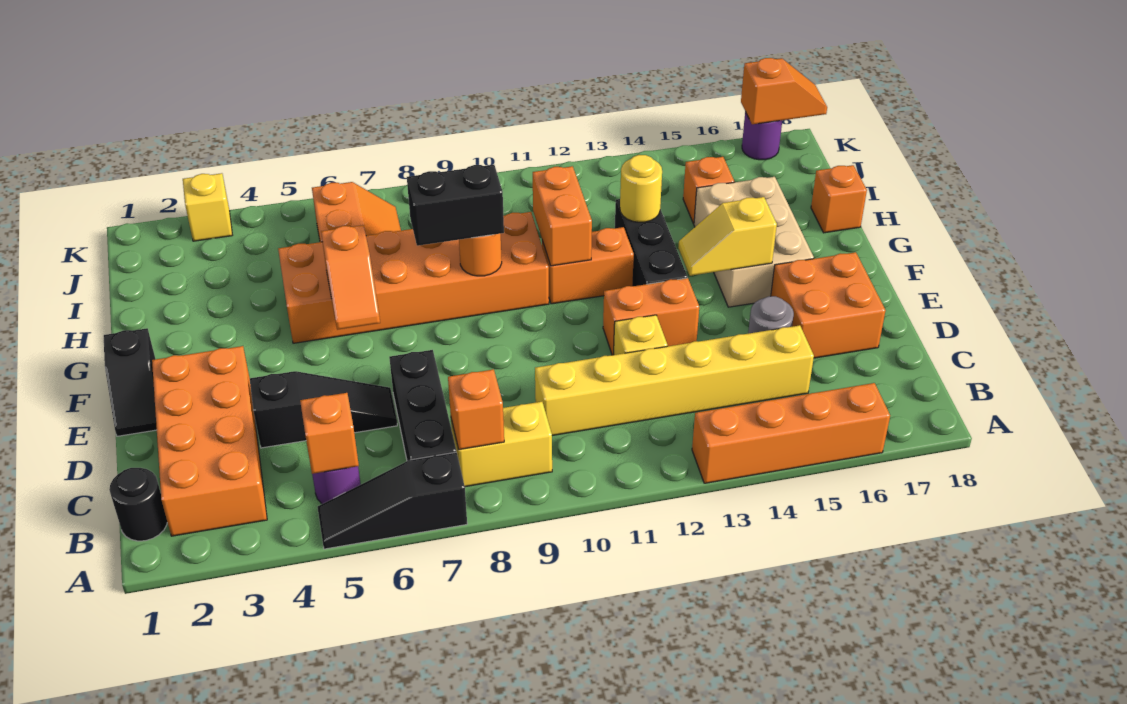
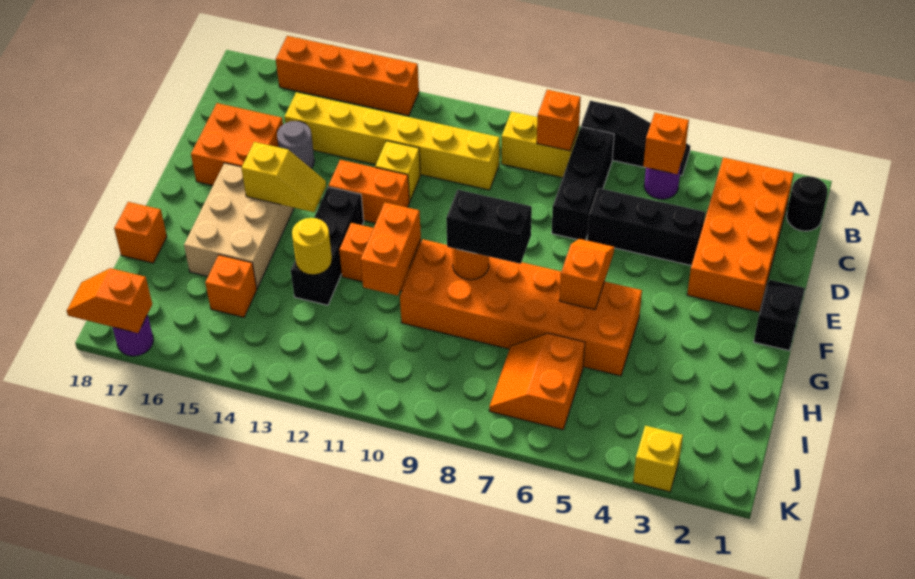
black slope D4:D6 level 1 top 4 -> black brick D4:D6 level 1

